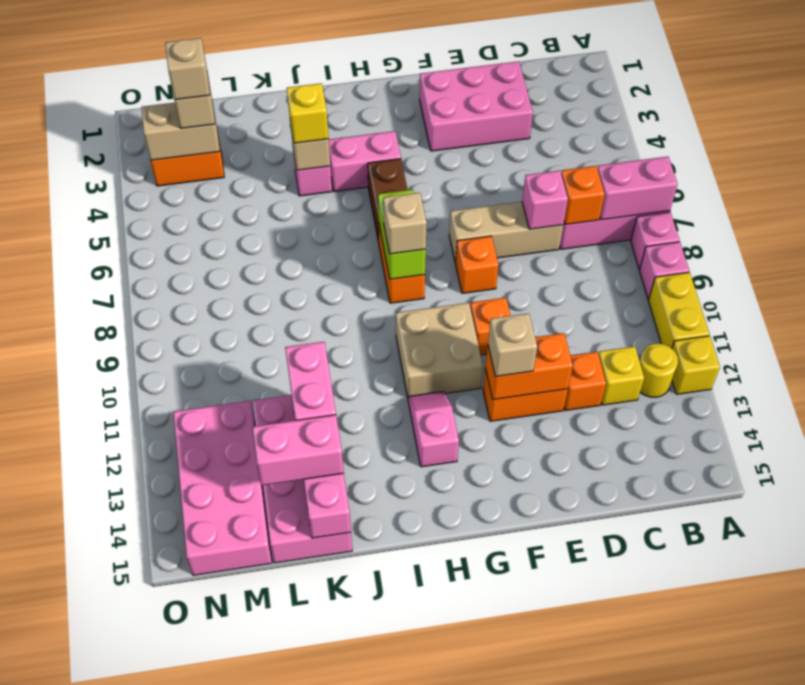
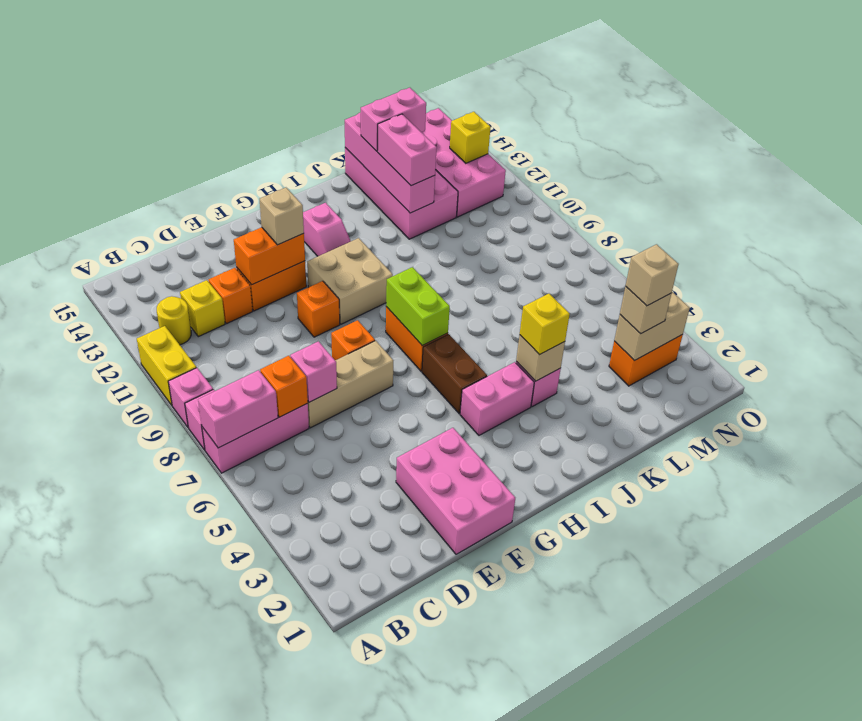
yellow brick A12 level 1 -> yellow brick N13 level 2
pink brick D2:F3 level 1 -> pink brick E1:F3 level 1
tan brick H8 level 3 -> none

